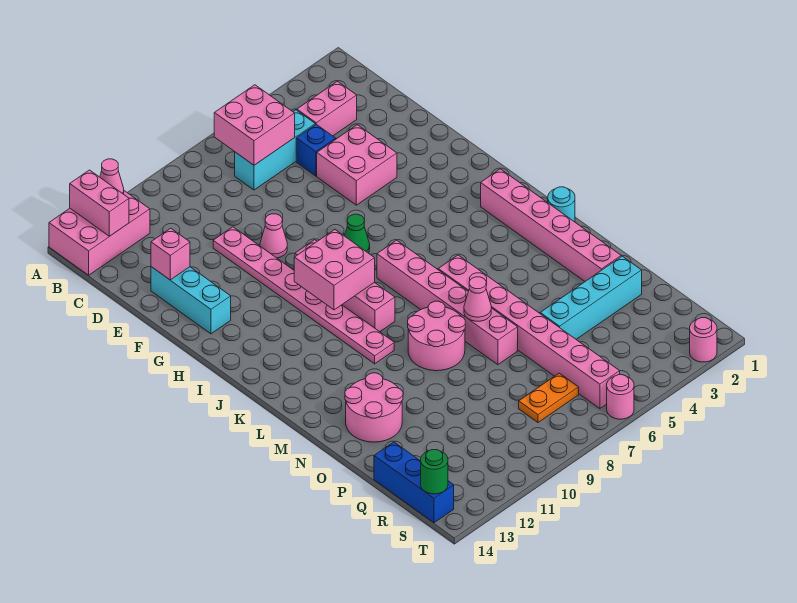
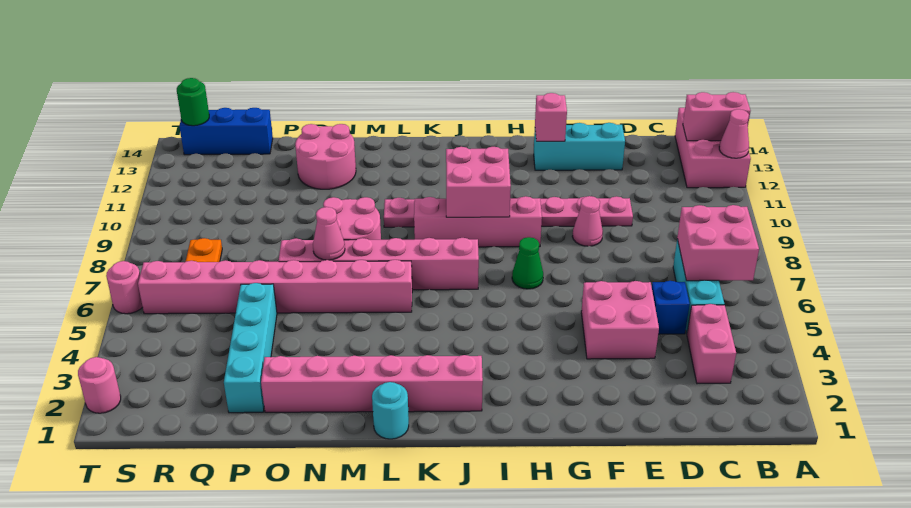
pink brick E13 level 2 -> pink brick G13 level 2

